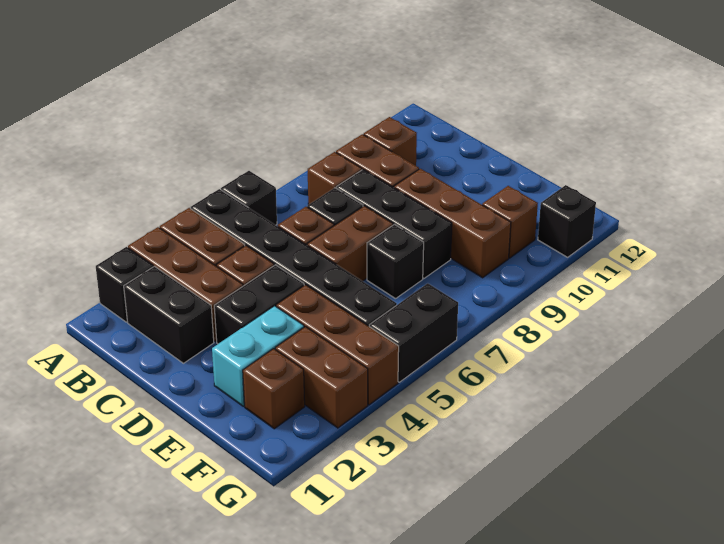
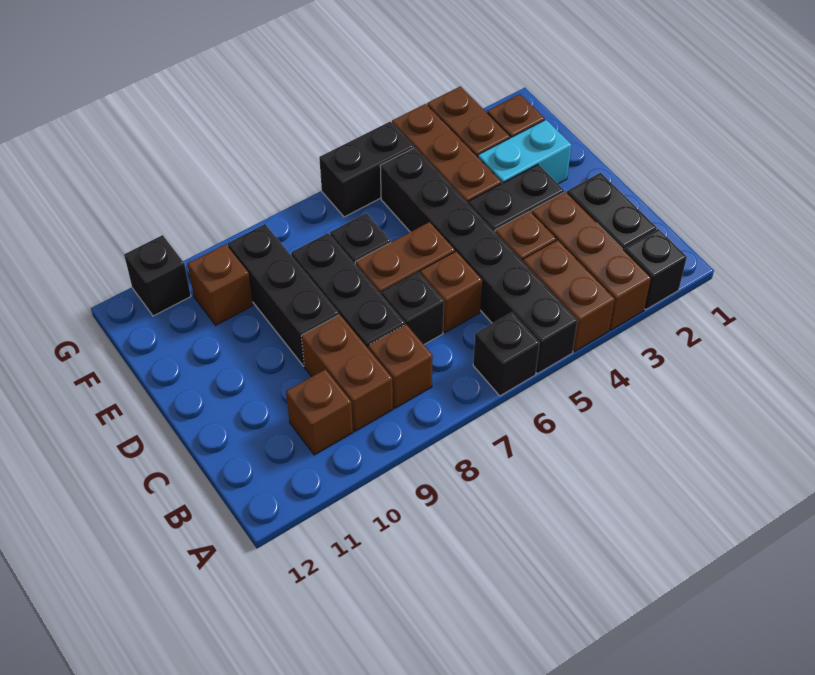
brown brick D9:F9 level 1 -> black brick D9:F9 level 1

